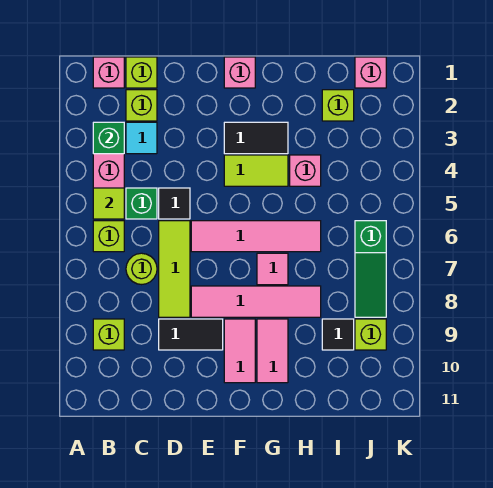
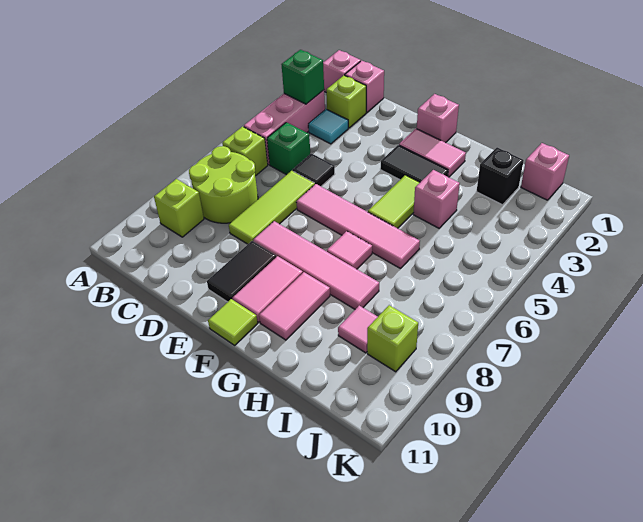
lime tile B5 level 2 -> lime tile F11 level 1
lime brick C1 level 1 -> pink brick C1 level 1
lime round brick C7 level 1 -> lime round brick B7:C8 level 1
black tile D9:E9 level 1 -> black tile E9:E10 level 1
none -> pink tile F2:G2 level 1
lime tile F4:G4 level 1 -> lime tile G4:G5 level 1
lime brick I2 level 1 -> black brick I2 level 1
black tile I9 level 1 -> pink tile I9 level 1
green slope J6:J8 level 1 top 6 -> none

